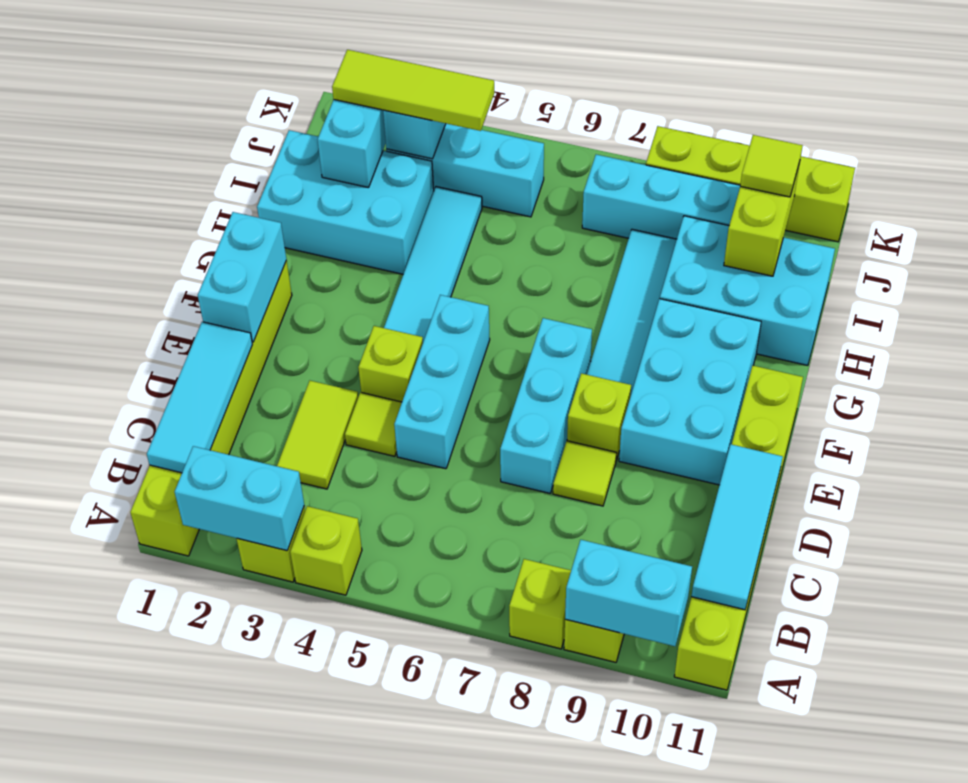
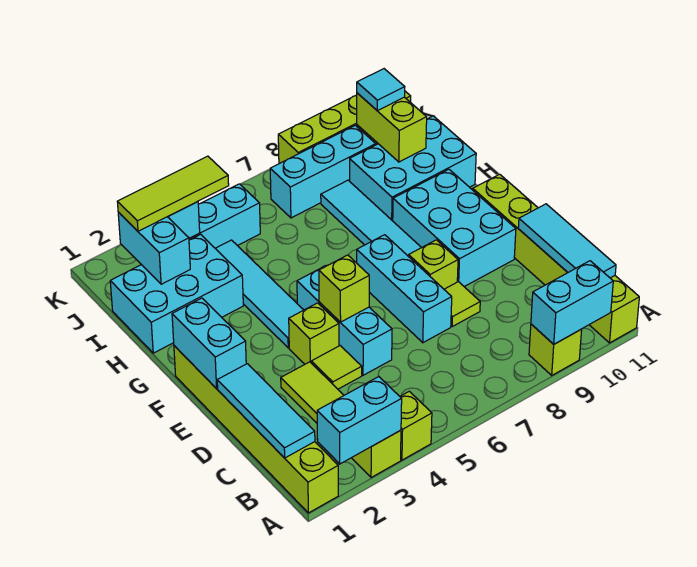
lime brick A8 level 1 -> lime brick E5 level 2
lime tile J10 level 3 -> cyan tile J10 level 3

